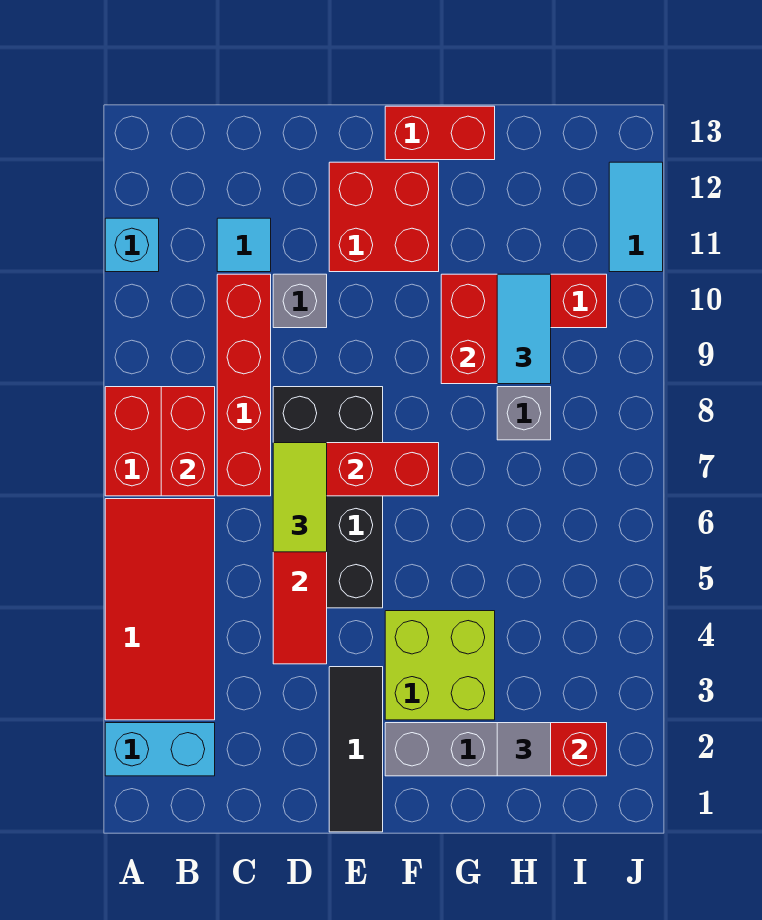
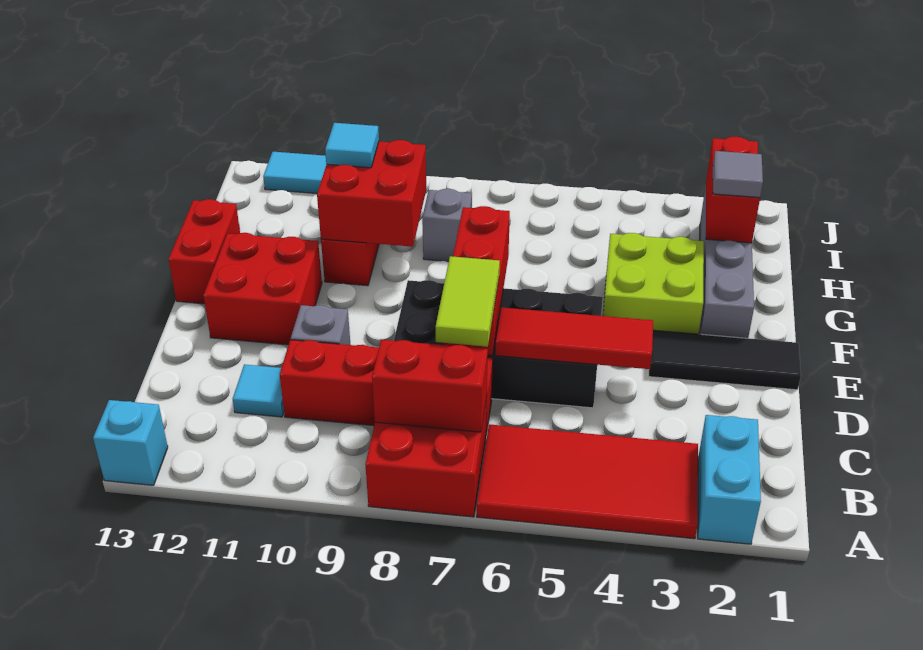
cyan brick A11 level 1 -> cyan brick A13 level 1
lime tile D6:D7 level 3 -> lime tile C7:D7 level 3
cyan tile H9:H10 level 3 -> cyan tile H10 level 3

